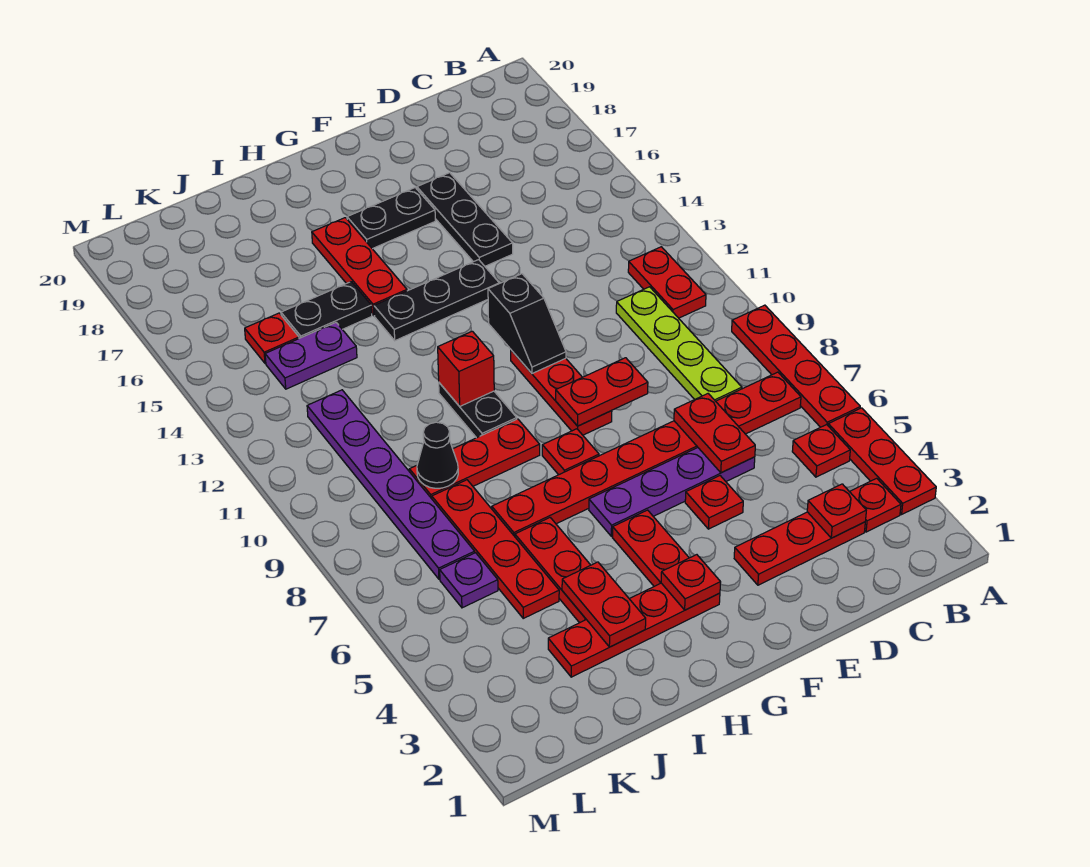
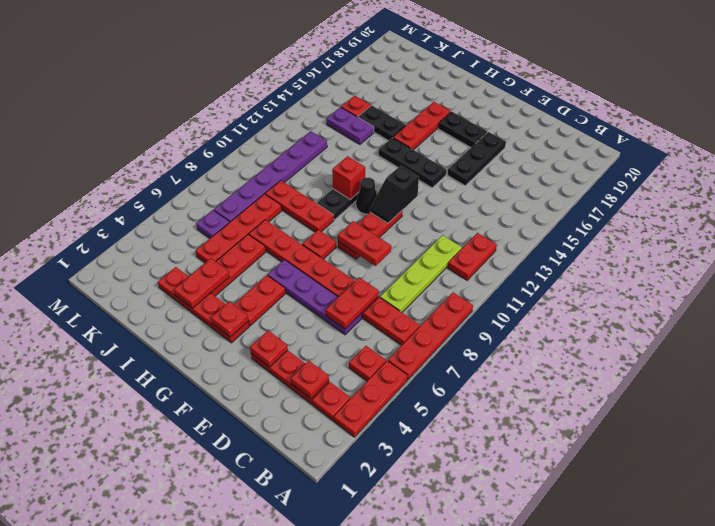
red plate E5 level 1 -> red plate E3 level 2
black cone J9 level 2 -> black cone G11 level 1

